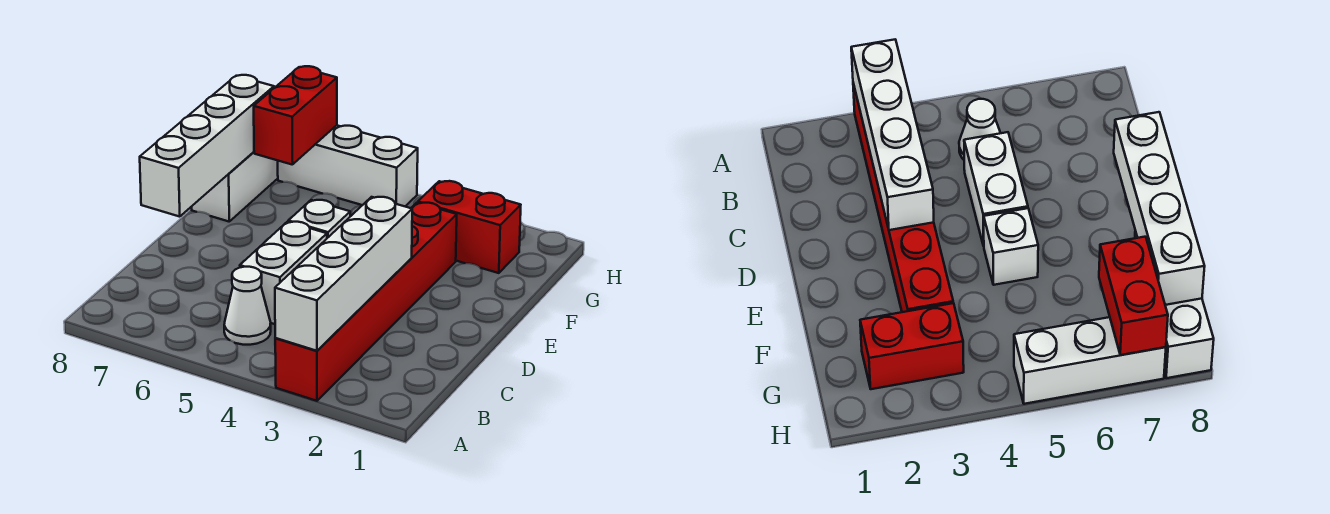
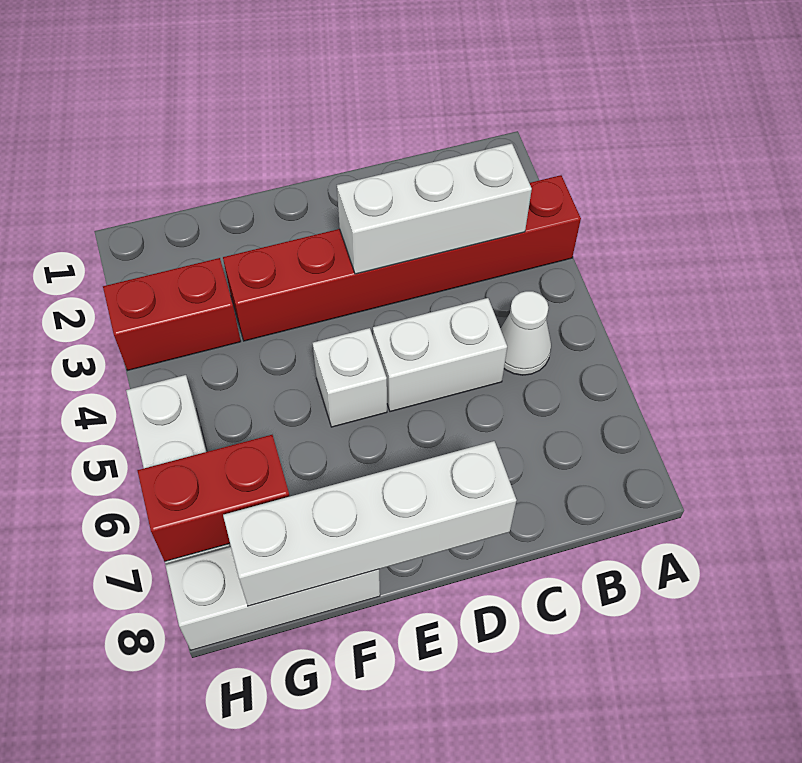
white brick A3:D3 level 2 -> white brick B3:D3 level 2
red brick G2:G3 level 1 -> red brick G3:H3 level 1

